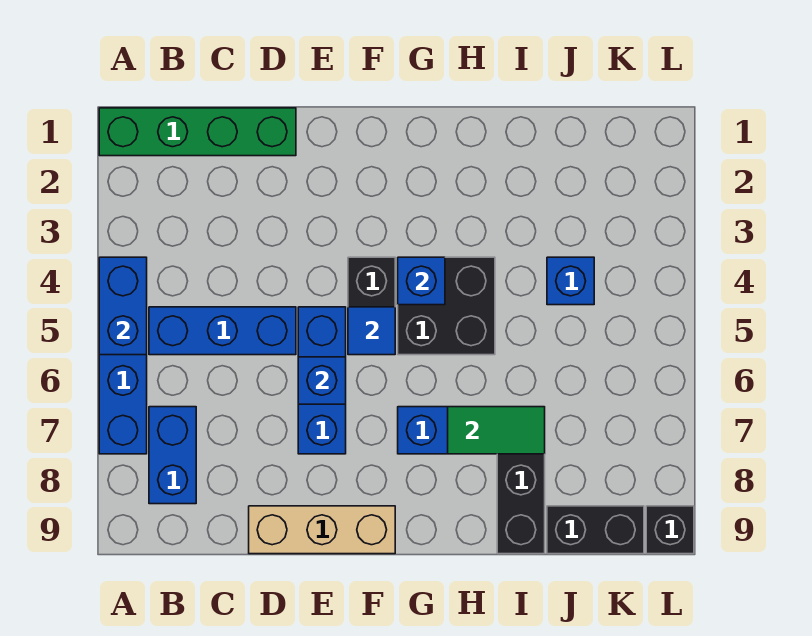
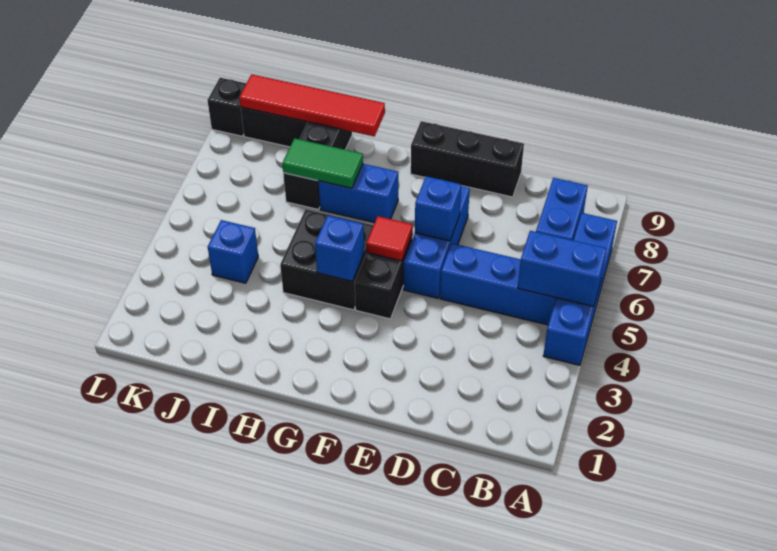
green brick A1:D1 level 1 -> none
blue brick A4:A5 level 2 -> blue brick A5:B5 level 2
tan brick D9:F9 level 1 -> black brick D9:F9 level 1
blue tile F5 level 2 -> red tile F5 level 2
none -> red tile H9:K9 level 2

